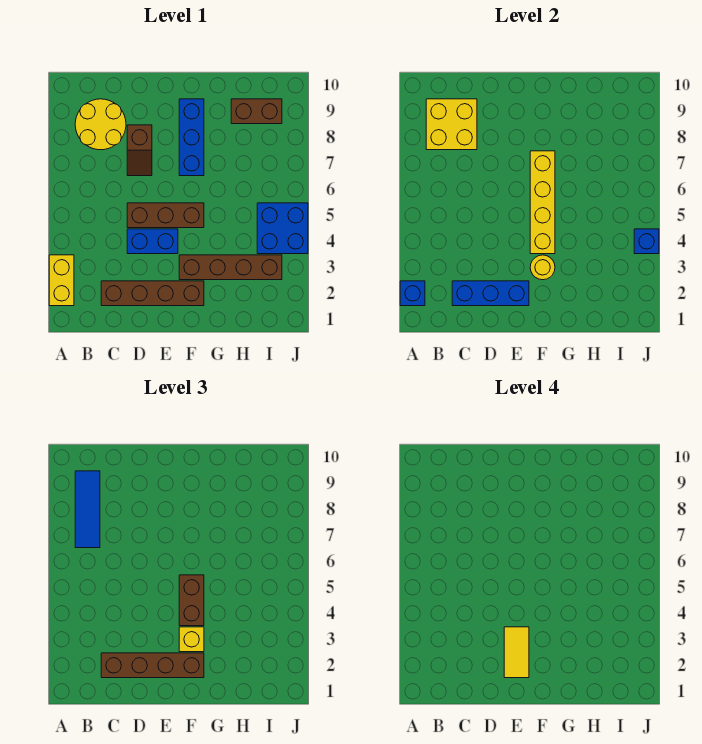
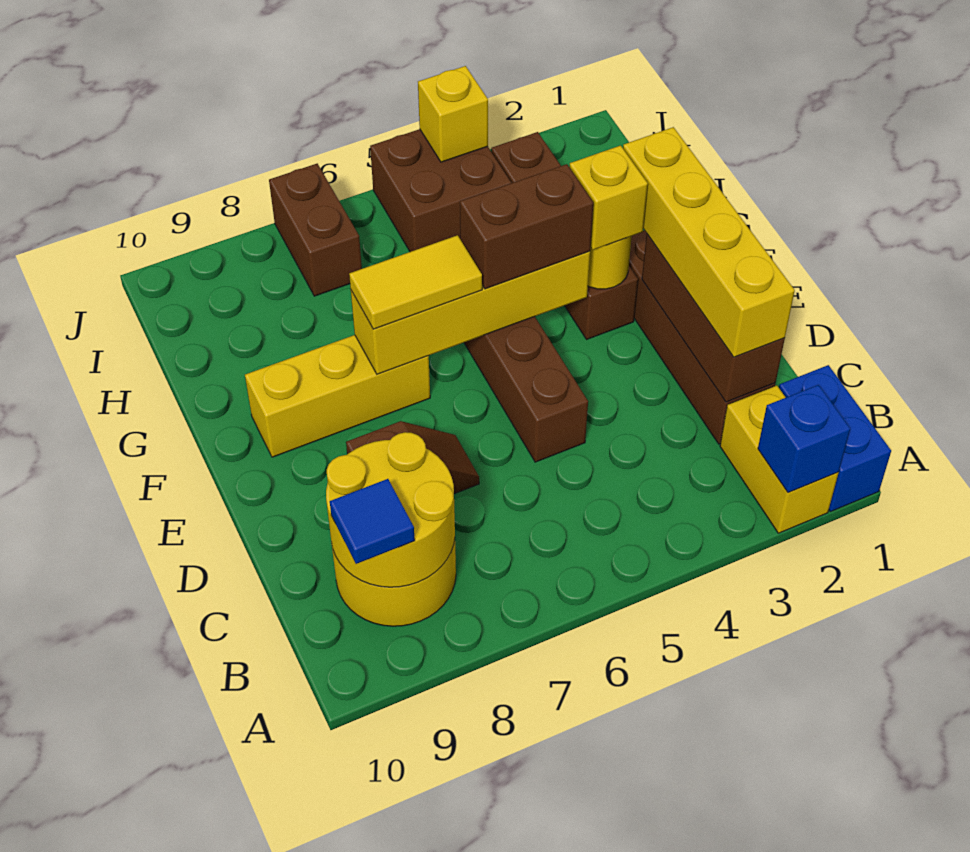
yellow brick A2:A3 level 1 -> yellow brick A2:B2 level 1
blue tile B7:B9 level 3 -> blue tile B9 level 3
yellow brick B8:C9 level 2 -> yellow round brick B8:C9 level 2
blue brick C2:E2 level 2 -> brown brick C2:E2 level 2
brown brick C2:F2 level 3 -> yellow brick C2:F2 level 3
blue brick D4:E4 level 1 -> blue brick A1:B1 level 1
yellow tile E2:E3 level 4 -> yellow tile F6:F7 level 3
blue brick F7:F9 level 1 -> yellow brick F7:F9 level 1
brown brick H9:I9 level 1 -> brown brick I7:J7 level 1
blue brick I4:J5 level 1 -> brown brick I4:J5 level 1
blue brick J4 level 2 -> yellow brick J4 level 2

